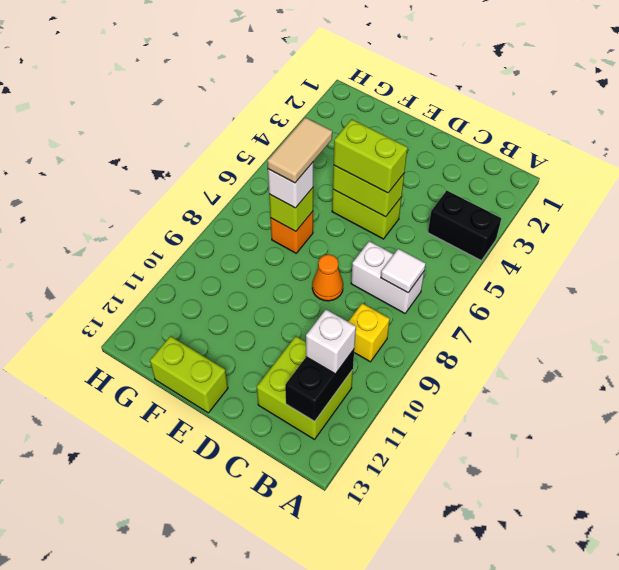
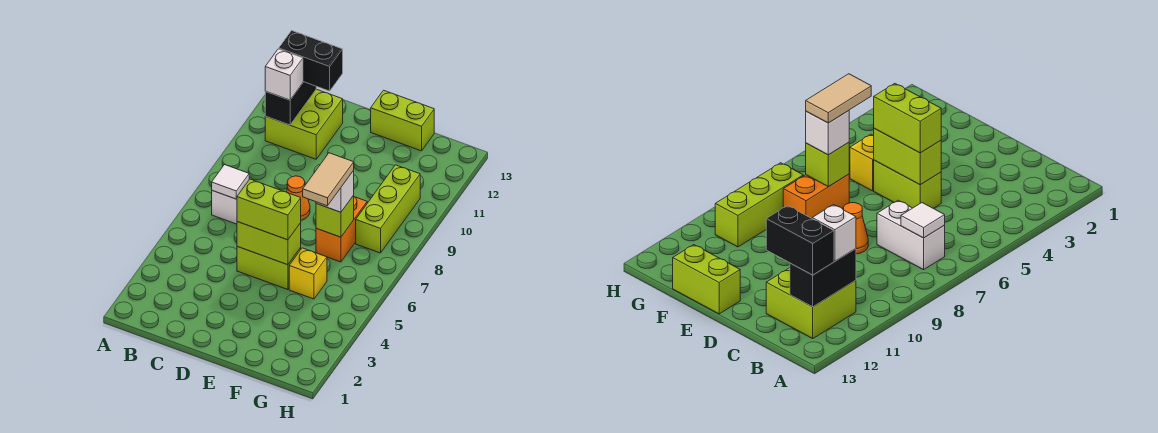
black brick A4:B4 level 1 -> black brick B12:C12 level 3
yellow brick B9 level 1 -> yellow brick F5 level 1
orange brick F7 level 1 -> orange brick F7:F8 level 1
none -> lime brick G8:G10 level 1

